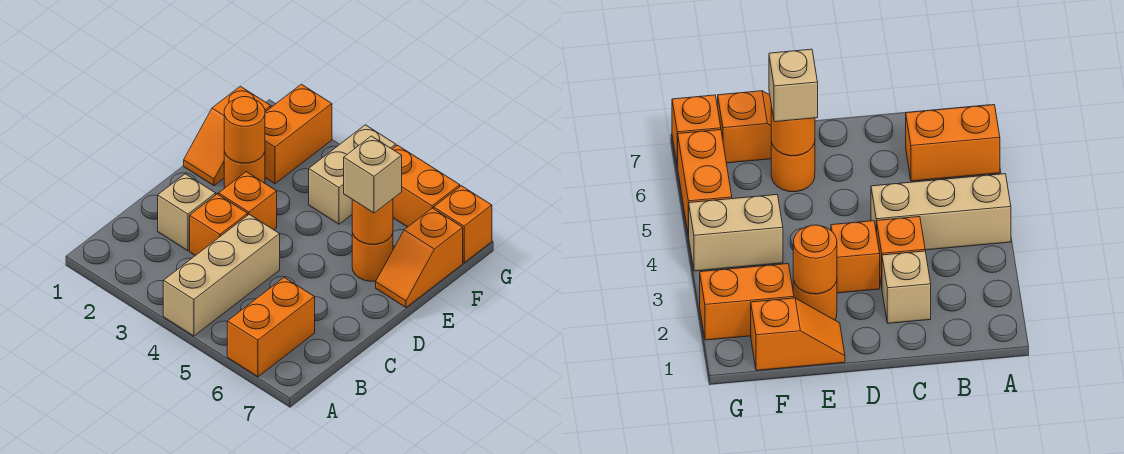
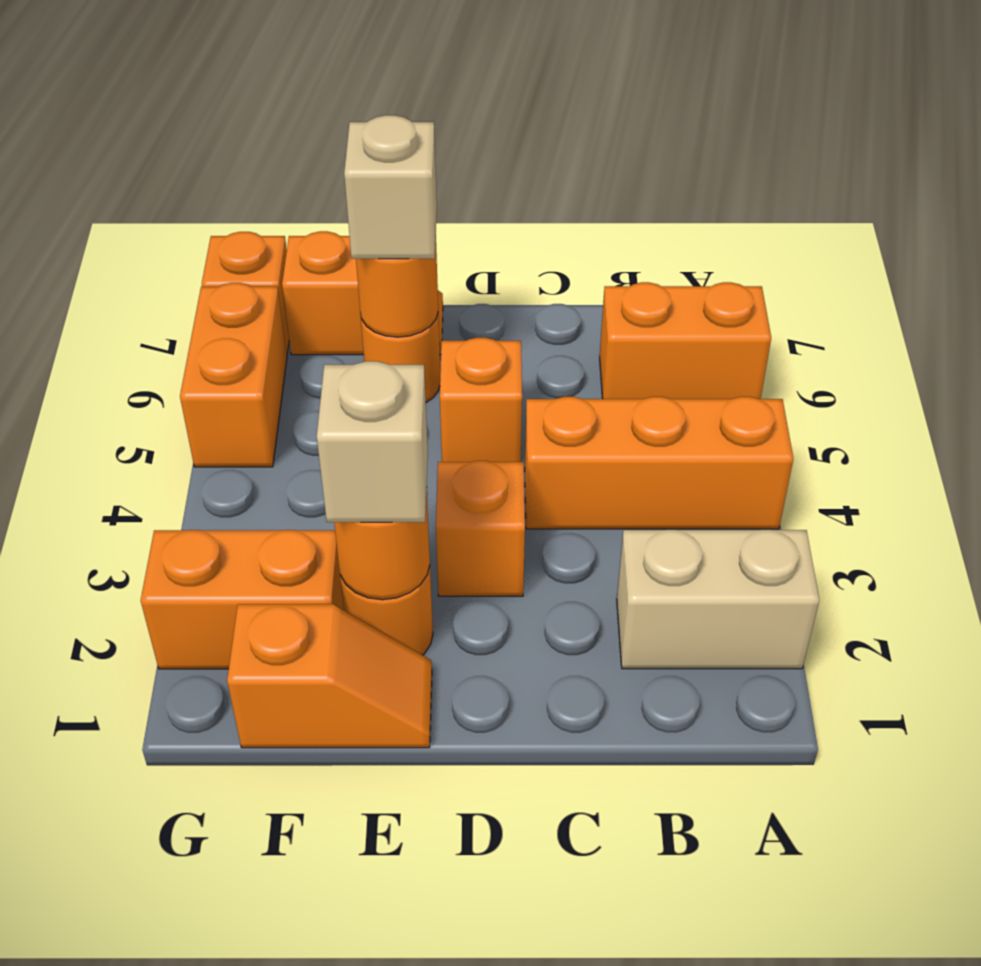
tan brick A4:C4 level 1 -> orange brick A4:C4 level 1
tan brick C2 level 1 -> tan brick E2 level 3
orange brick C3 level 1 -> orange brick D5 level 1
tan brick F4:G4 level 1 -> tan brick A2:B2 level 1

